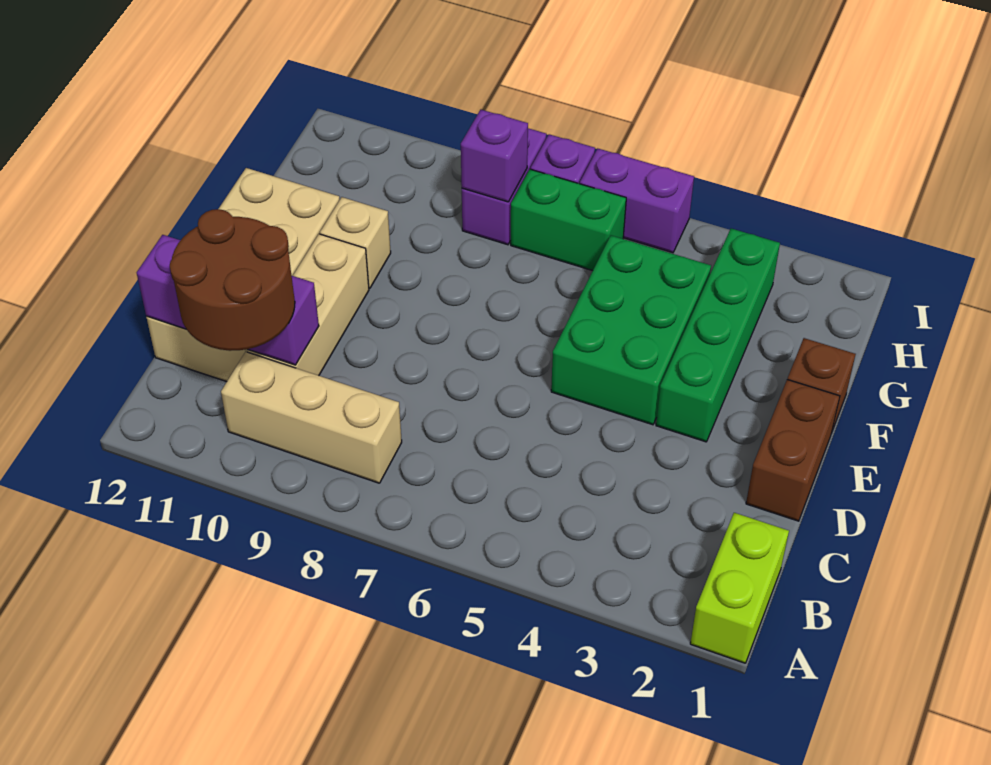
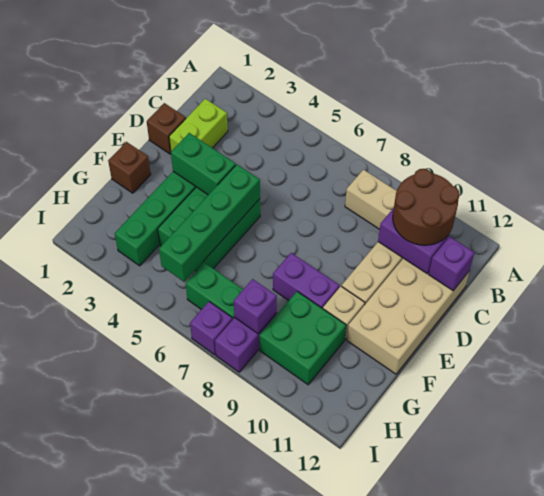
lime brick A1:B1 level 1 -> lime brick C2:D2 level 1
brown brick D1:E1 level 1 -> brown brick D1 level 1
none -> green brick E3:E4 level 2
none -> green brick E5:H5 level 2
none -> green brick G9:H10 level 1
purple brick I5:I6 level 1 -> purple brick F8:F9 level 1

